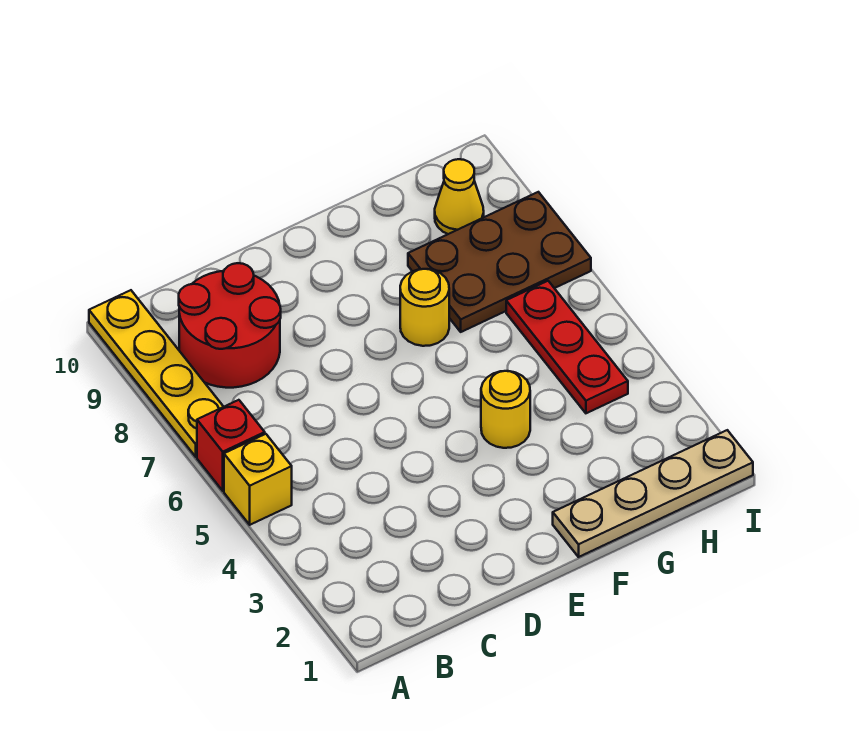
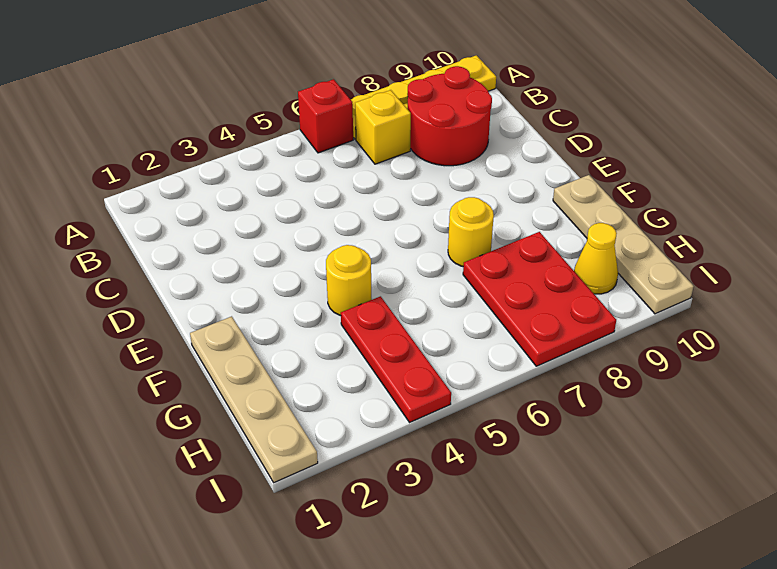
yellow brick A5 level 1 -> yellow brick B7 level 1
none -> tan plate F10:I10 level 1
brown plate G7:I8 level 1 -> red plate G7:I8 level 1
red plate H4:H6 level 1 -> red plate G4:I4 level 1

